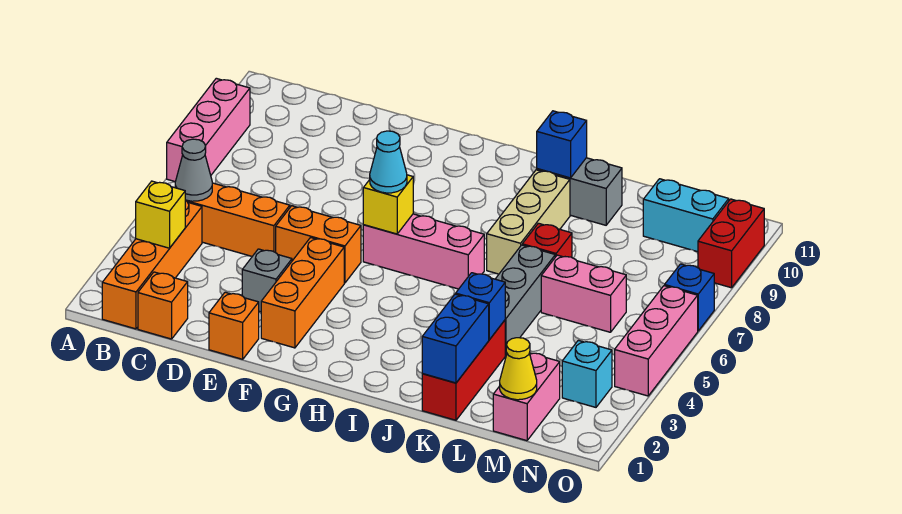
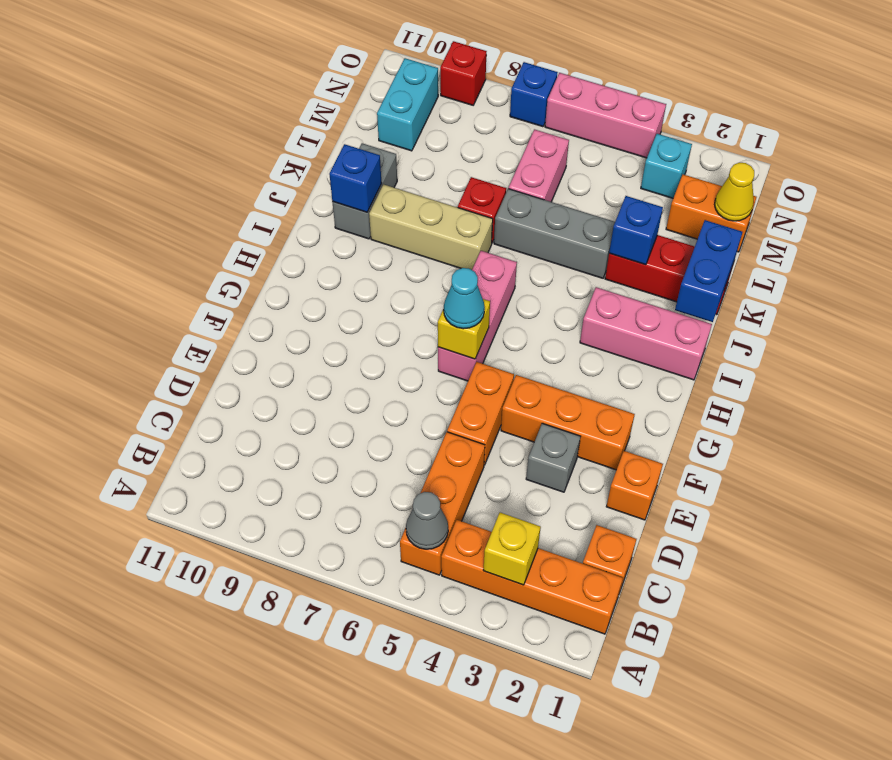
pink brick A7:A9 level 1 -> pink brick I1:I3 level 1
blue brick K1:K2 level 2 -> blue brick J1:K1 level 2
pink brick M1:M2 level 1 -> orange brick M1:M2 level 1
red brick O9:O10 level 1 -> red brick O9 level 1

